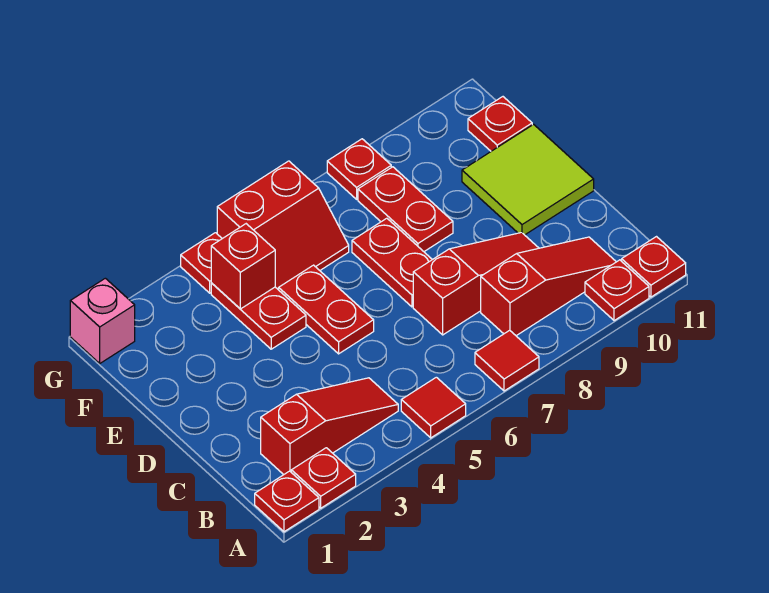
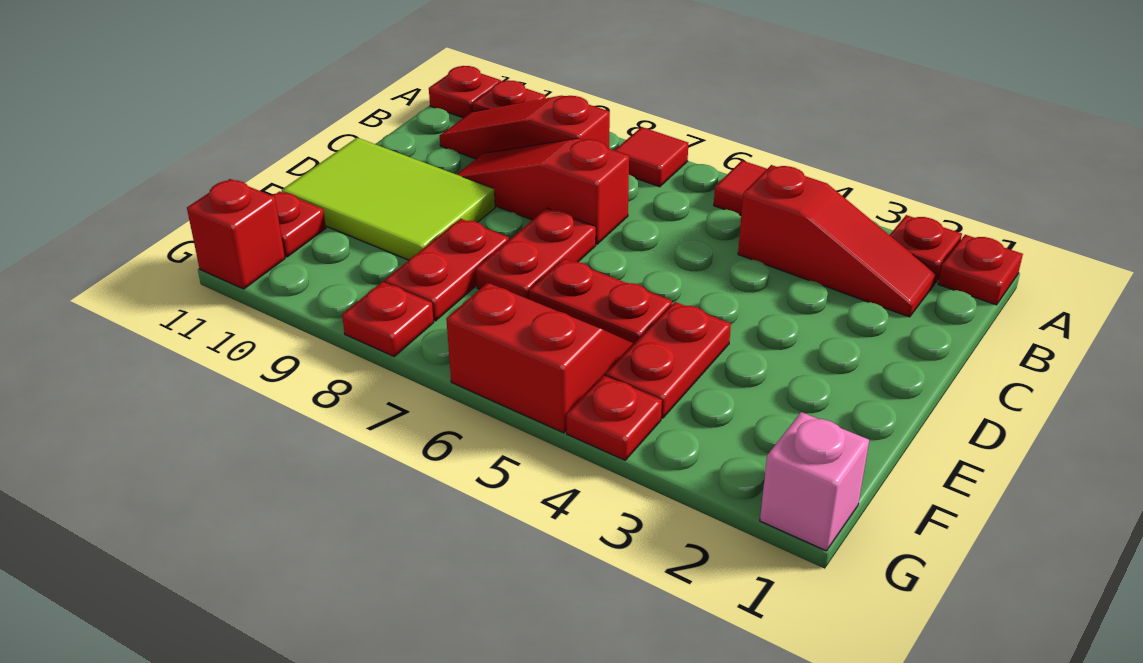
red slope B2:B4 level 1 top 2 -> red slope B2:B4 level 1 top 4
red plate D5:E5 level 1 -> red plate E5:E6 level 1
lime tile D10:E11 level 1 -> lime tile D9:E11 level 1
red brick F4 level 2 -> red brick G11 level 1

